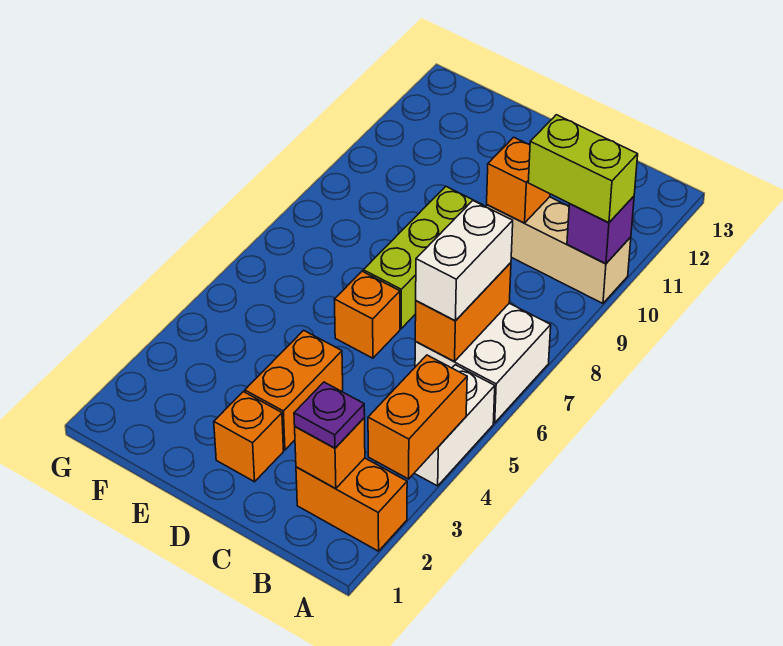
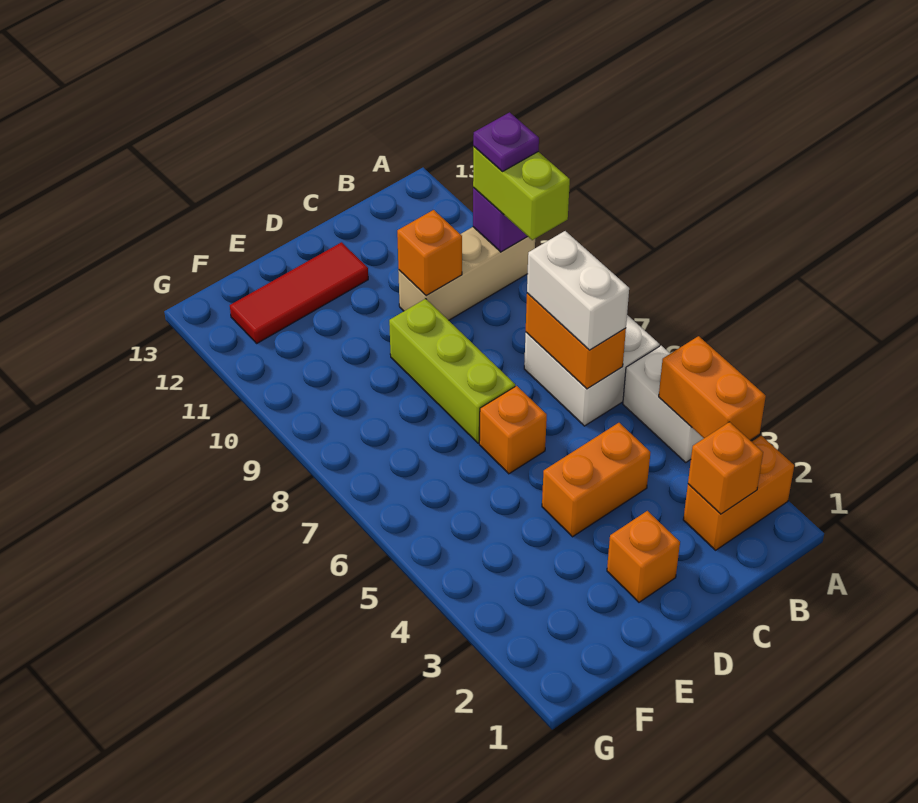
lime brick A10:B10 level 3 -> lime brick A9:A10 level 3
purple plate B2 level 3 -> purple plate A10 level 4
orange brick D3:D4 level 1 -> orange brick C4:D4 level 1
none -> red tile D12:F12 level 1

